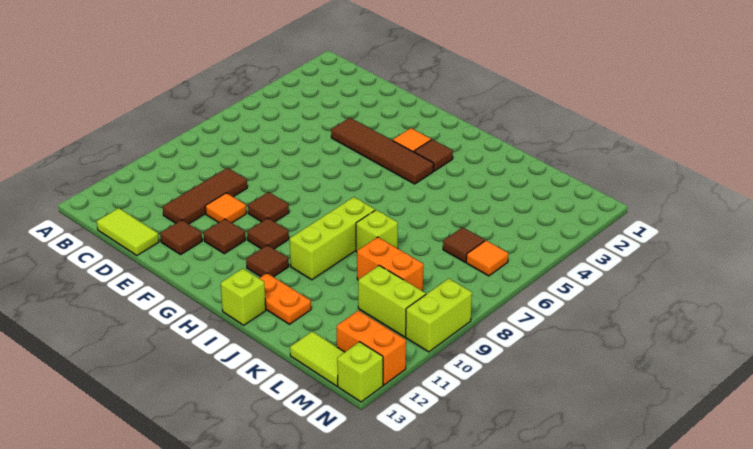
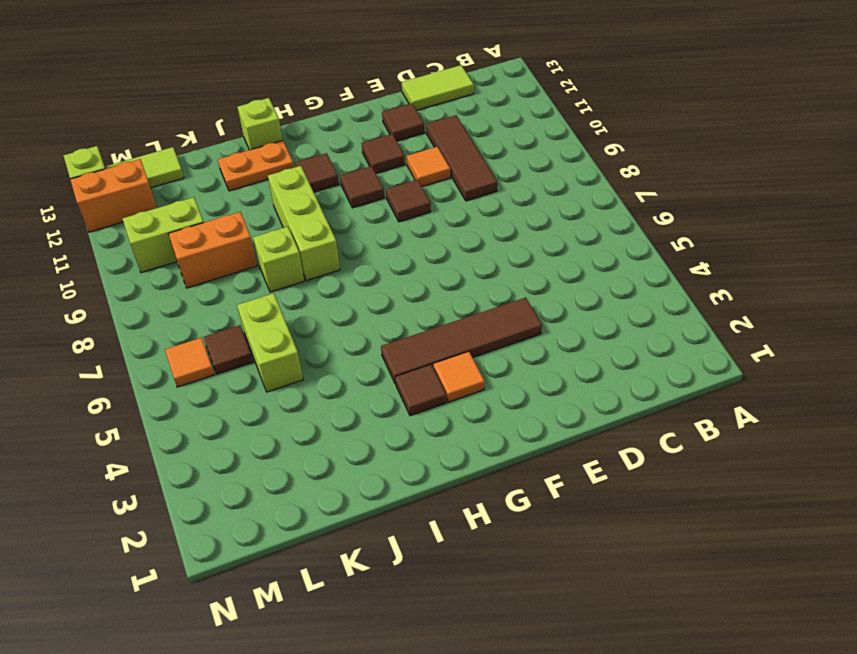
lime brick N9:N10 level 1 -> lime brick K5:K6 level 1

